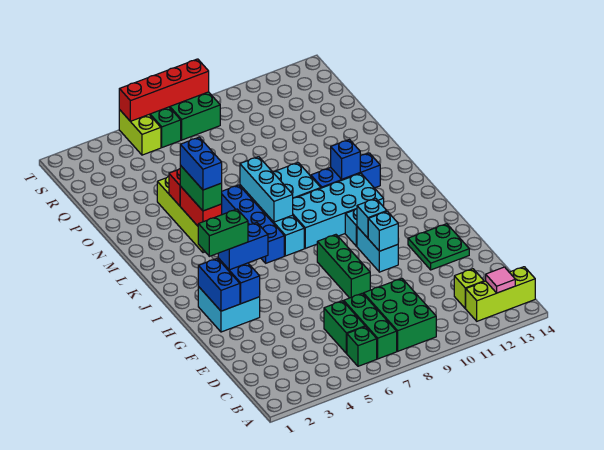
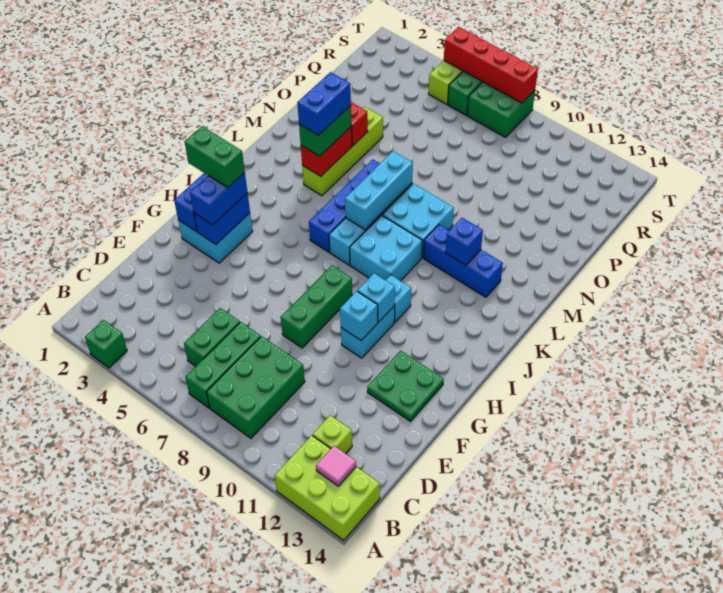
green brick B6 level 1 -> green brick A3 level 1
lime brick B12:B14 level 1 -> lime brick A12:B14 level 1
blue brick H3:H4 level 3 -> blue brick G3:H3 level 3
cyan brick J8:K11 level 1 -> cyan brick J8:K9 level 1

